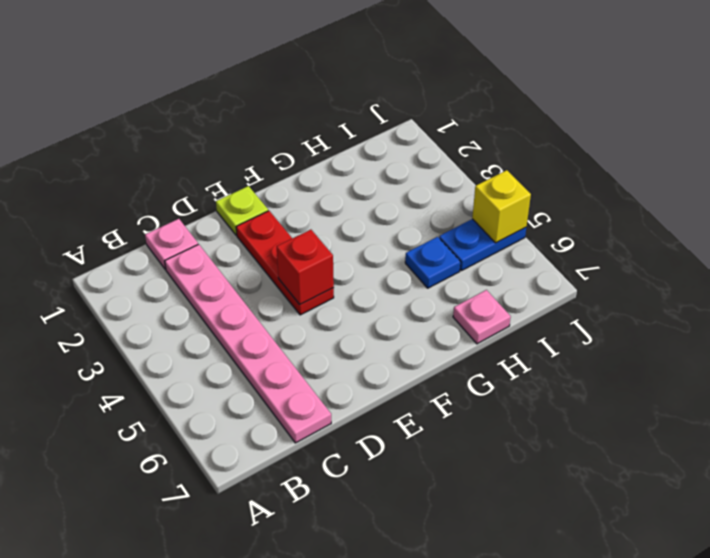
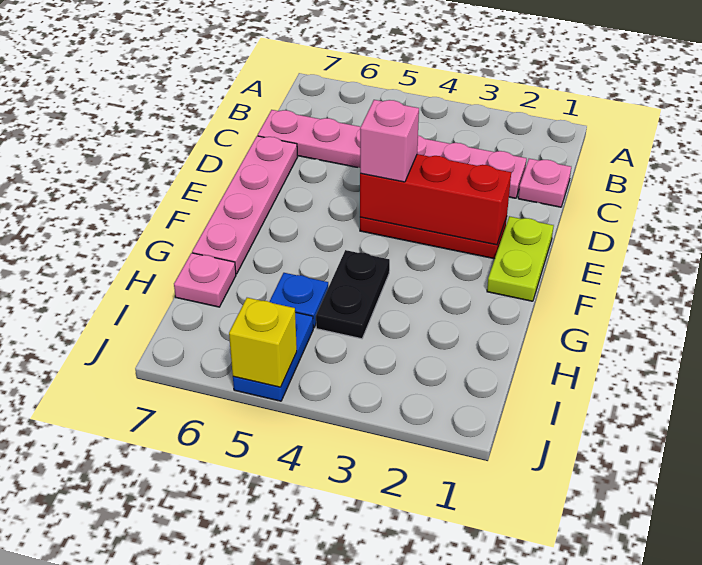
none -> pink plate D7:G7 level 1
lime plate E1 level 1 -> lime plate E1:F1 level 1
red brick E4 level 2 -> red brick E2:E4 level 2
none -> pink brick E4 level 3
none -> black plate G4:H4 level 1

